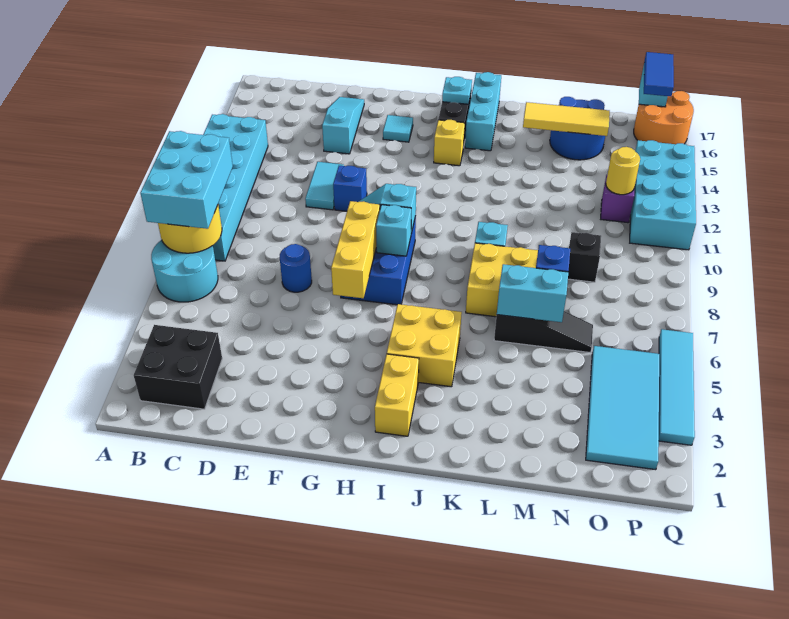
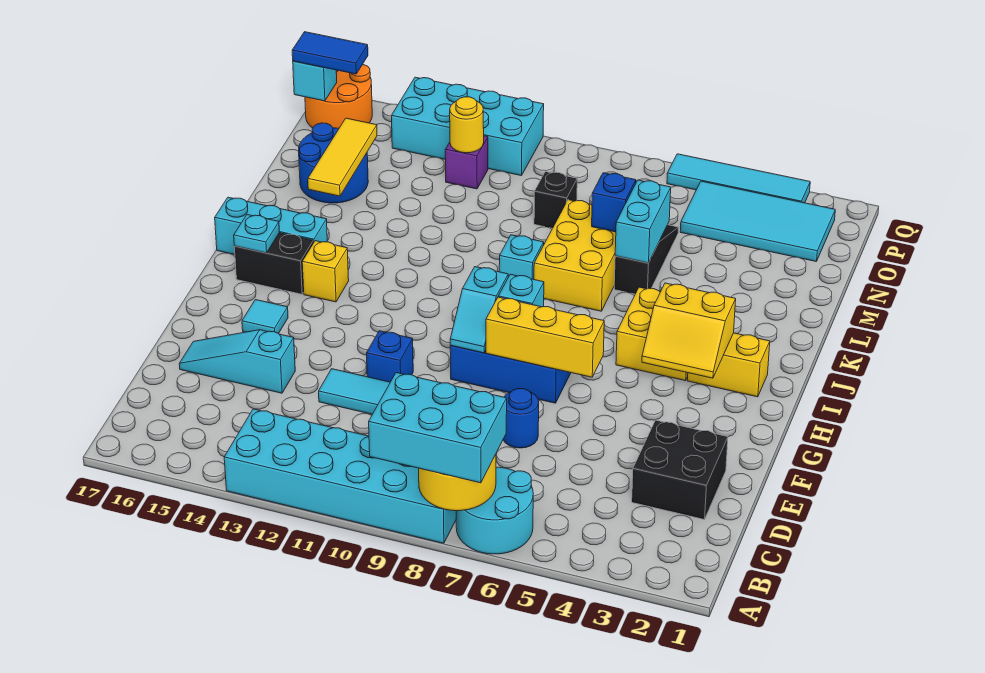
black brick B2:C3 level 1 -> black brick D2:E3 level 1
none -> yellow slope H3:I4 level 2 top I

